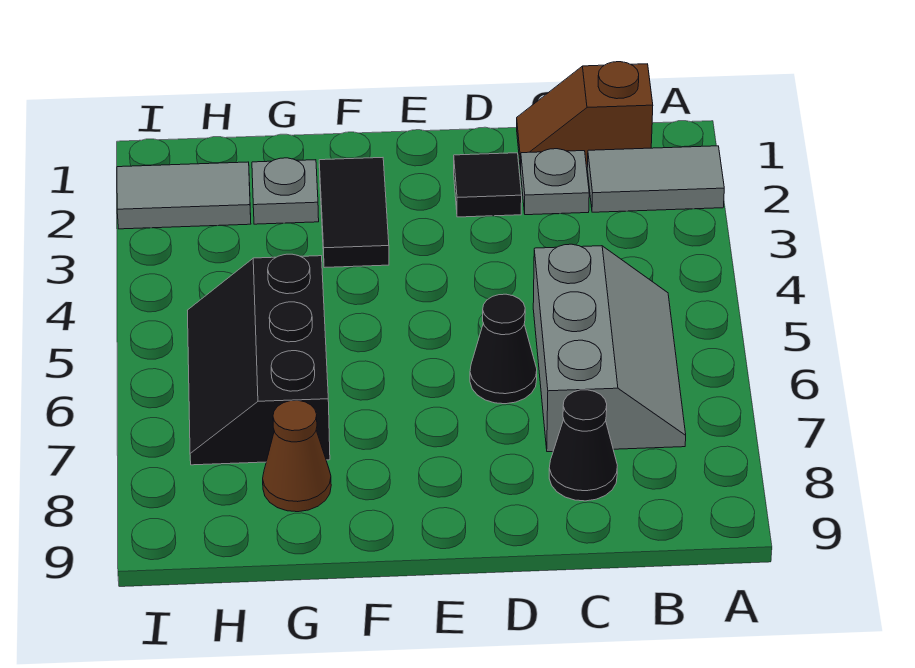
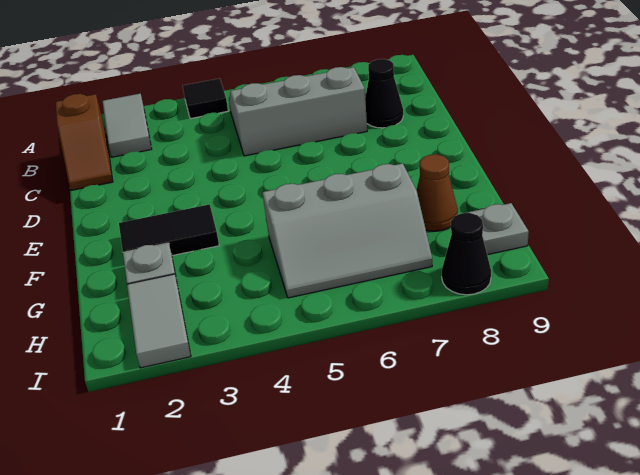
grey plate C2 level 1 -> grey plate H9 level 1
black tile D2 level 1 -> black tile A4 level 1
black cone D6 level 1 -> black cone I8 level 1
black slope G5:H7 level 1 top G -> grey slope G5:H7 level 1 top G

